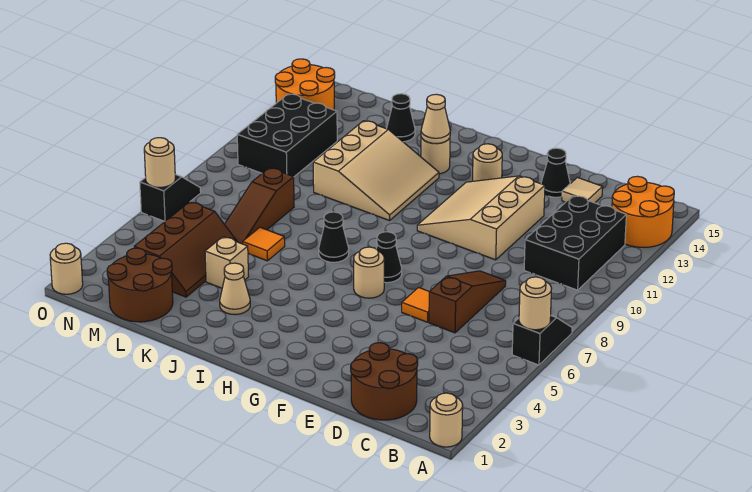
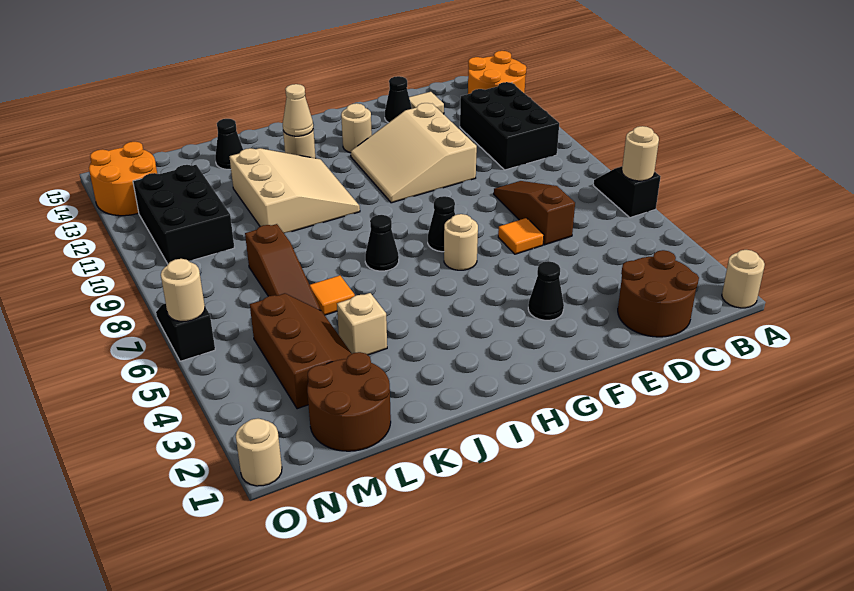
none -> black cone F3 level 1
tan cone J3 level 1 -> none

